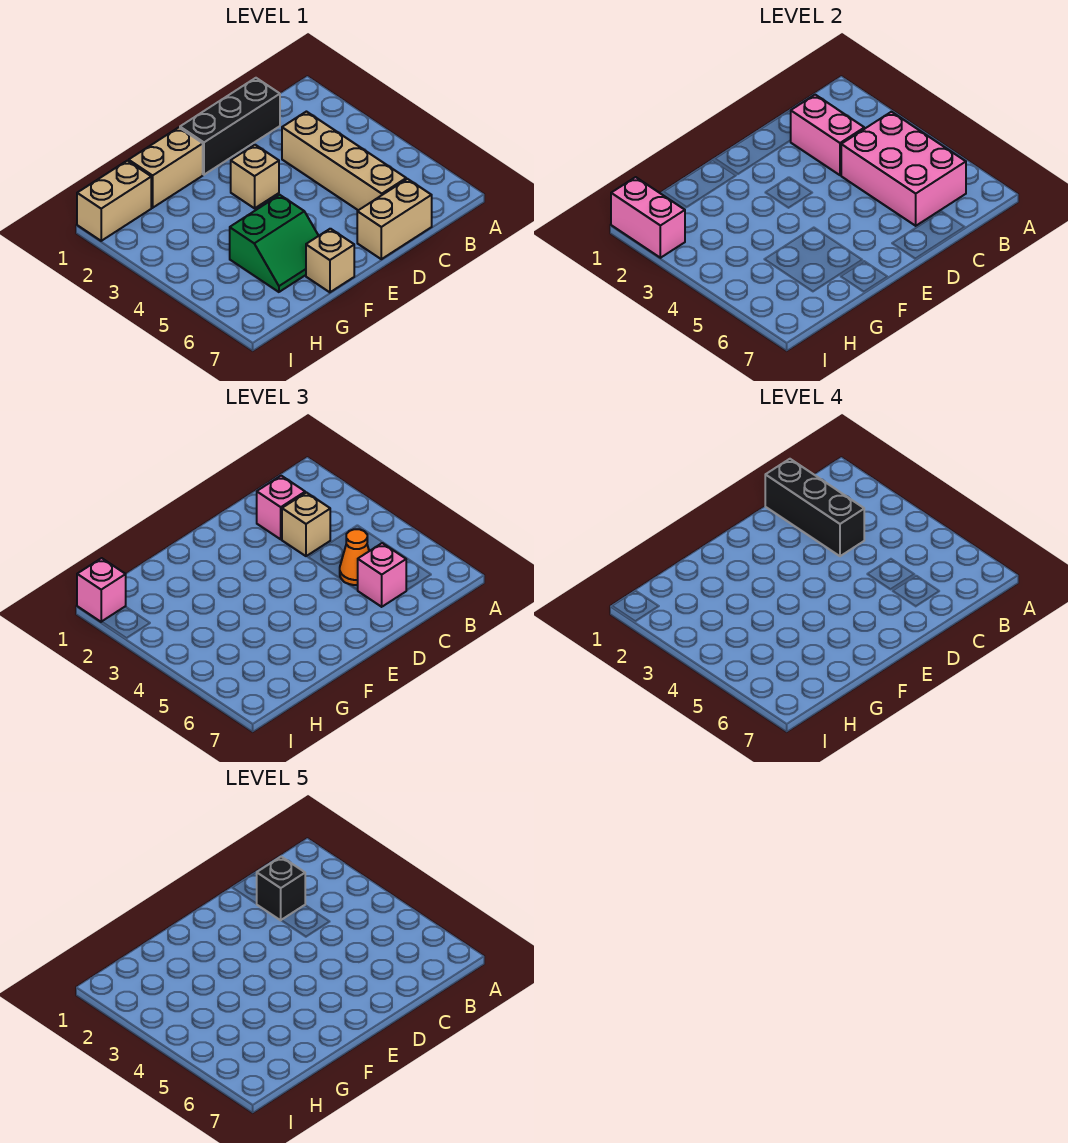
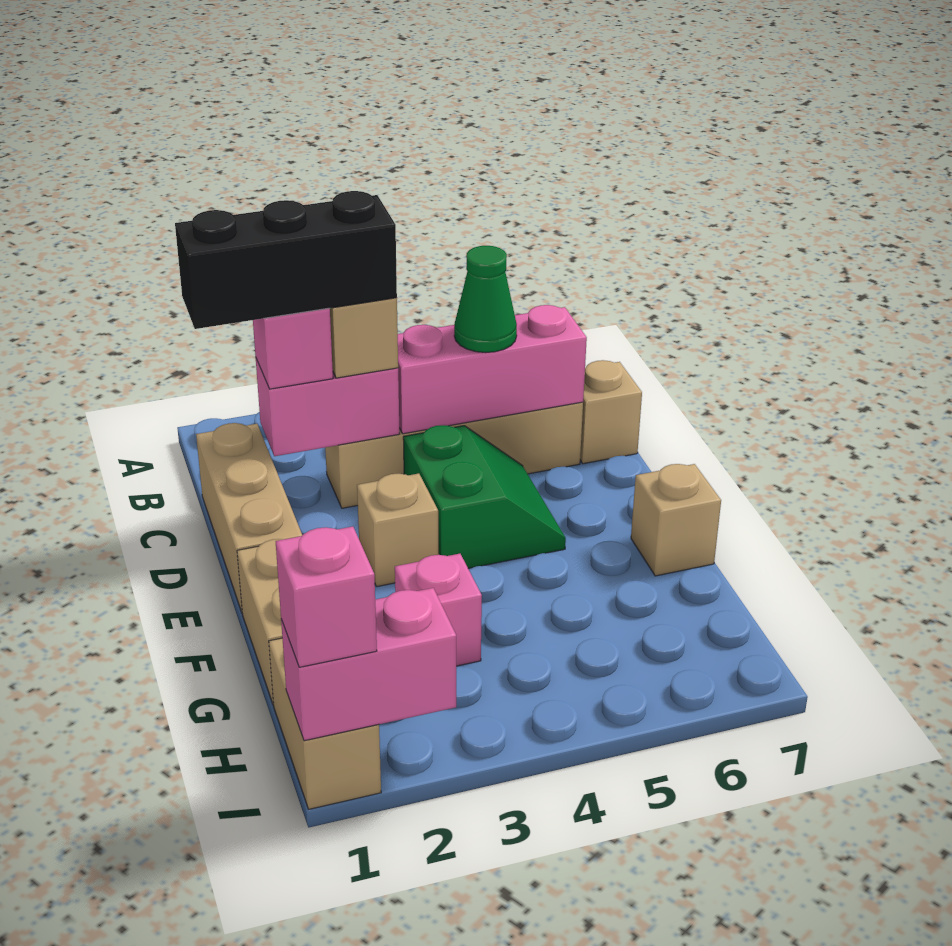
pink brick B4:C6 level 2 -> pink brick C4:C6 level 2
black brick C1:E1 level 1 -> tan brick C1:E1 level 1
black brick C2 level 5 -> none
orange cone C5 level 3 -> green cone C5 level 3
pink brick C6 level 3 -> pink brick G3 level 1
tan brick C7:D7 level 1 -> tan brick C7 level 1
green slope F5:G6 level 1 top 5 -> green slope D4:E5 level 1 top 4

